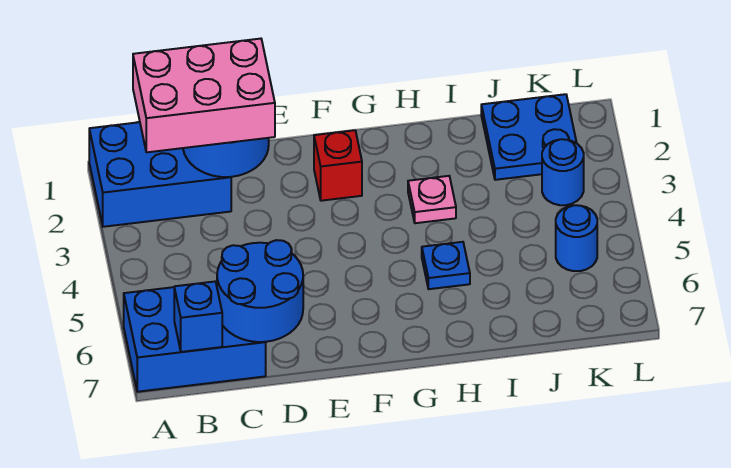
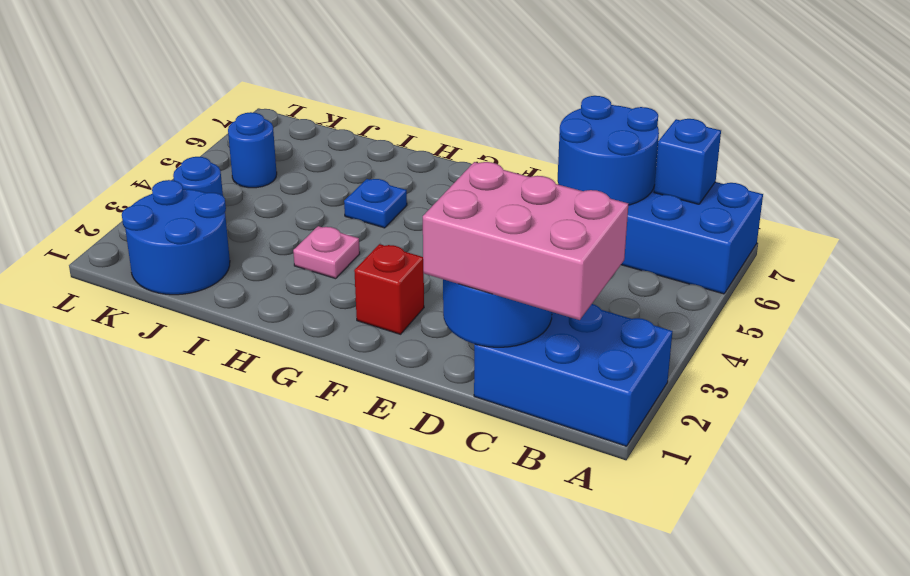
blue plate J1:K2 level 1 -> blue round brick J1:K2 level 1

